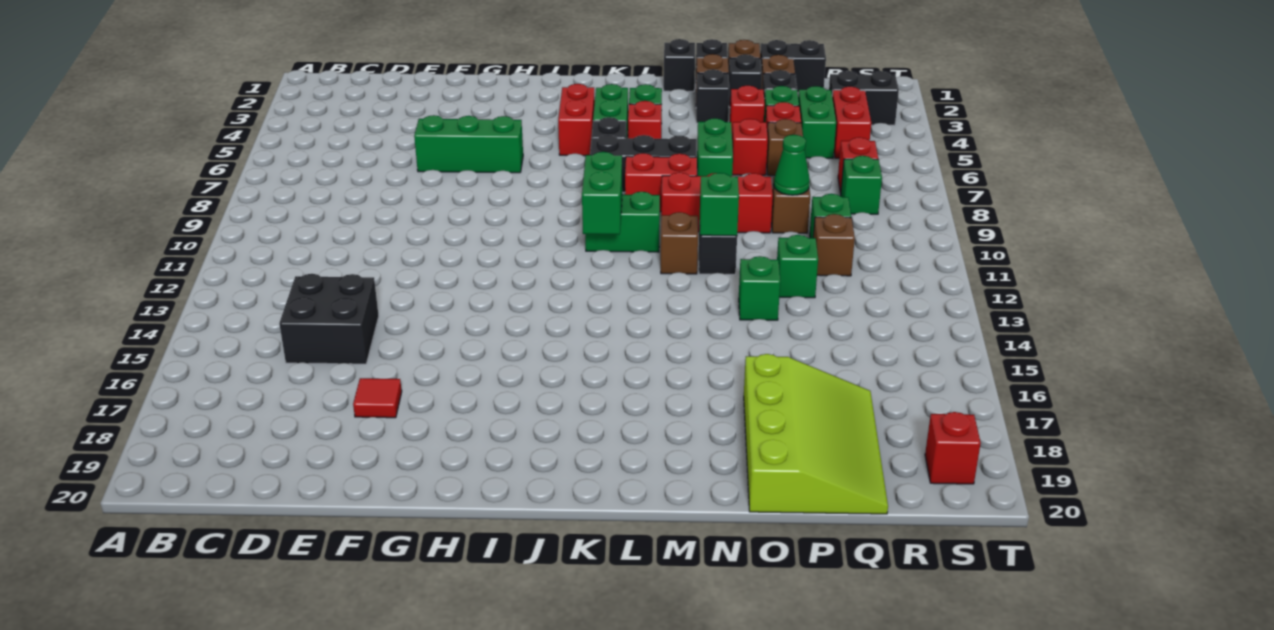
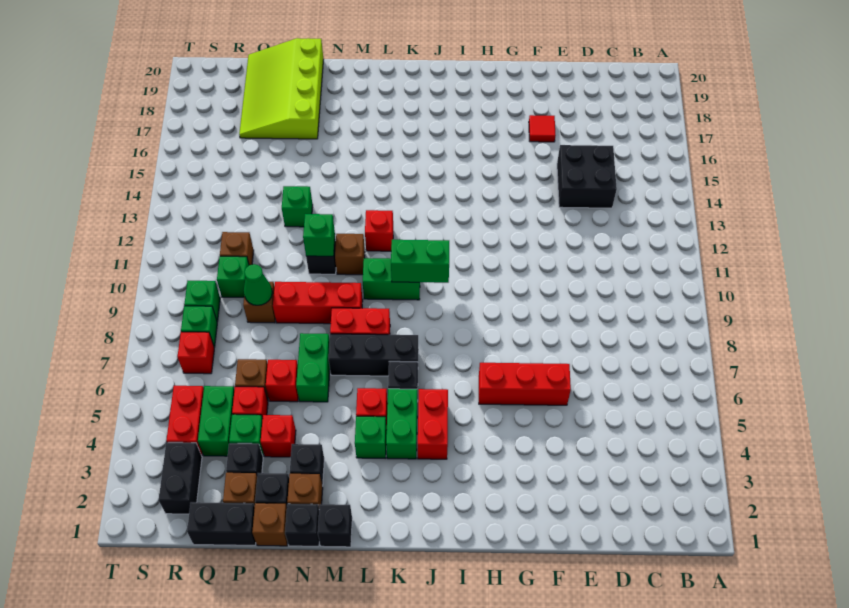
green brick F6:H6 level 1 -> red brick F6:H6 level 1
green brick K10:K11 level 2 -> green brick J10:K10 level 2
green brick P12 level 1 -> green brick R9 level 1
black brick R3:S3 level 1 -> black brick R2:R3 level 1
red brick S19 level 1 -> red brick L12 level 1

